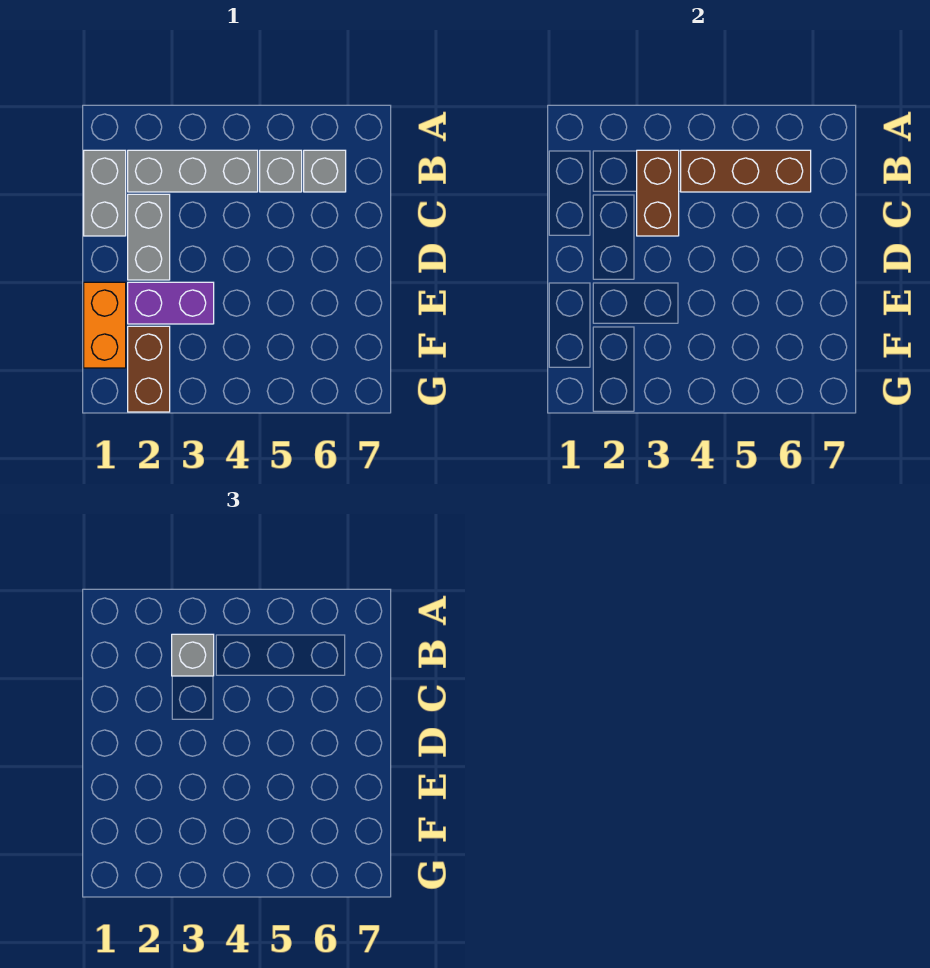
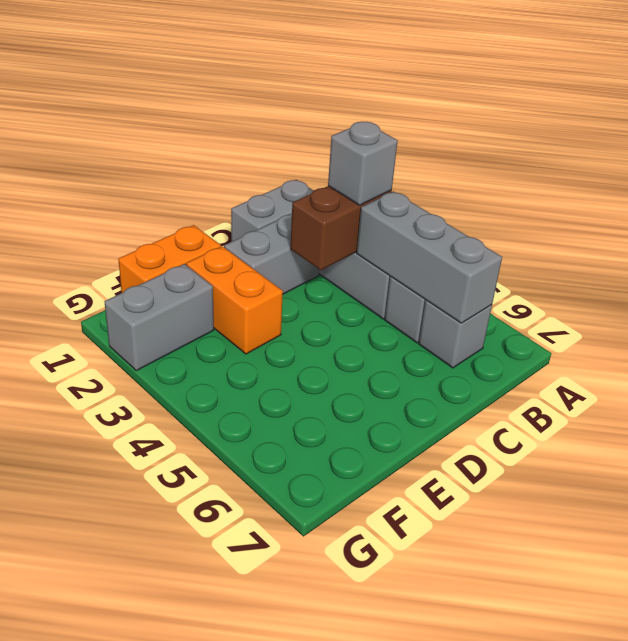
brown brick B4:B6 level 2 -> grey brick B4:B6 level 2
purple brick E2:E3 level 1 -> orange brick E2:E3 level 1
brown brick F2:G2 level 1 -> grey brick F2:G2 level 1

